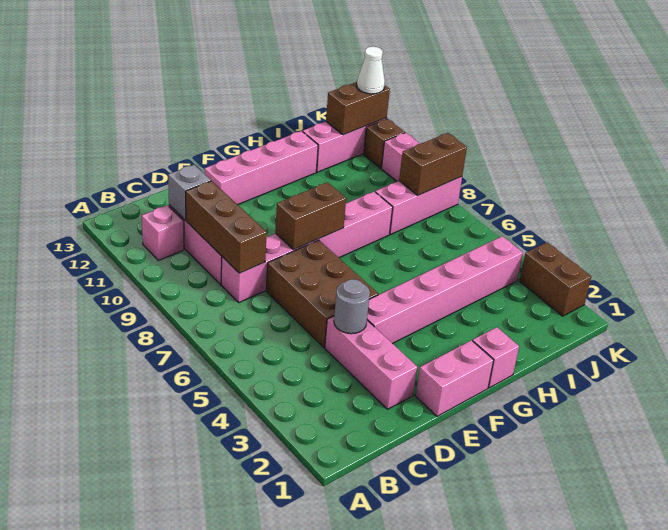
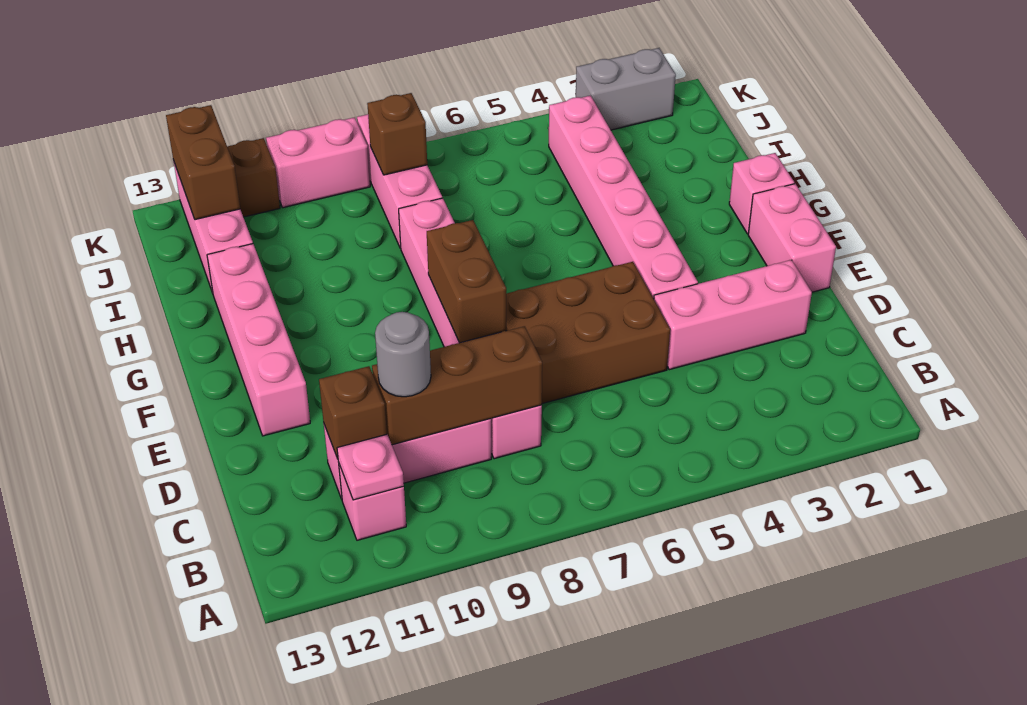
none -> pink plate B11 level 2
grey brick C11 level 2 -> brown brick C11 level 2
grey round brick D4 level 2 -> grey round brick C10 level 3
brown brick J8:K8 level 2 -> brown brick J8 level 2
brown brick K2:K3 level 1 -> grey brick K2:K3 level 1
white cone K12 level 3 -> none

